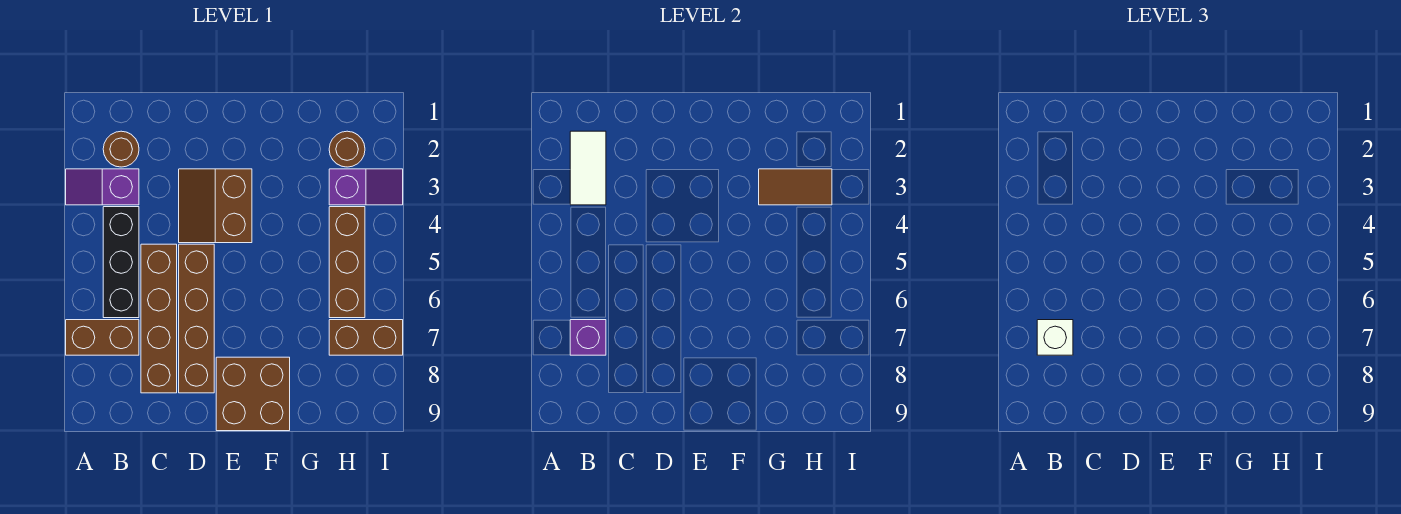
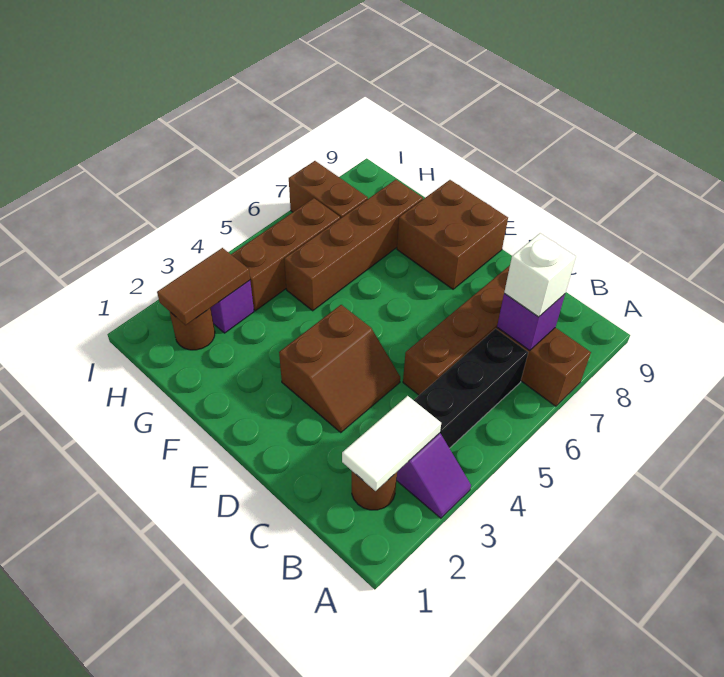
brown brick D5:D8 level 1 -> brown brick G5:G8 level 1
brown tile G3:H3 level 2 -> brown tile H2:H3 level 2

